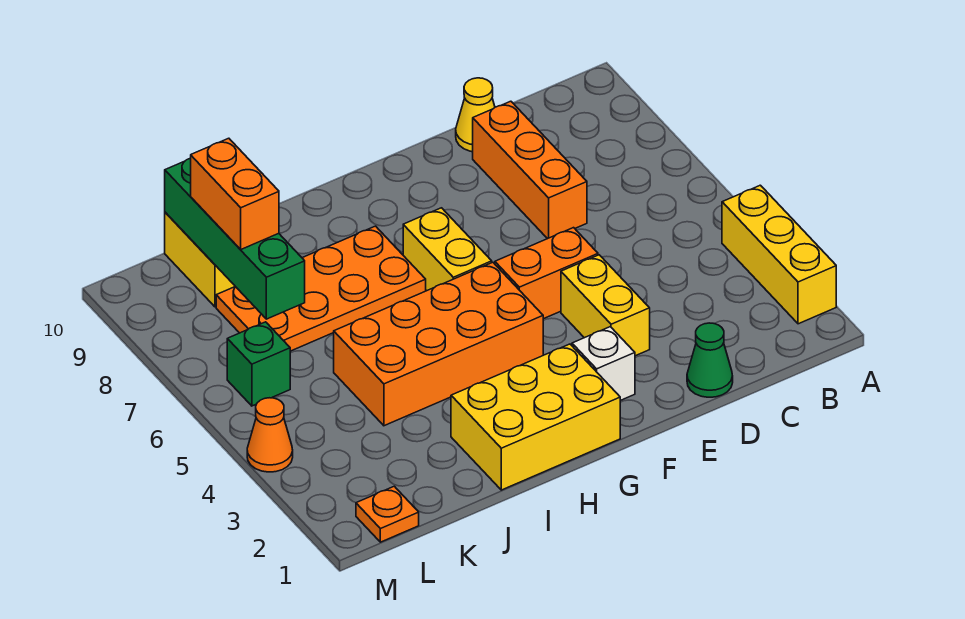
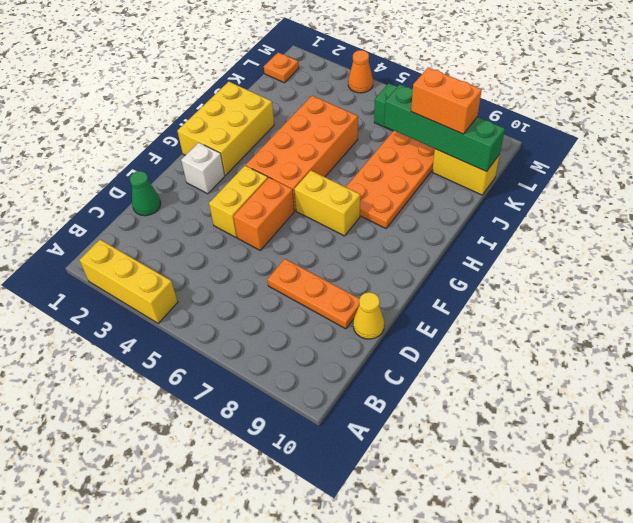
orange brick D7:D9 level 1 -> orange plate D7:D9 level 1
yellow brick E3:E4 level 1 -> yellow brick E4:F4 level 1

